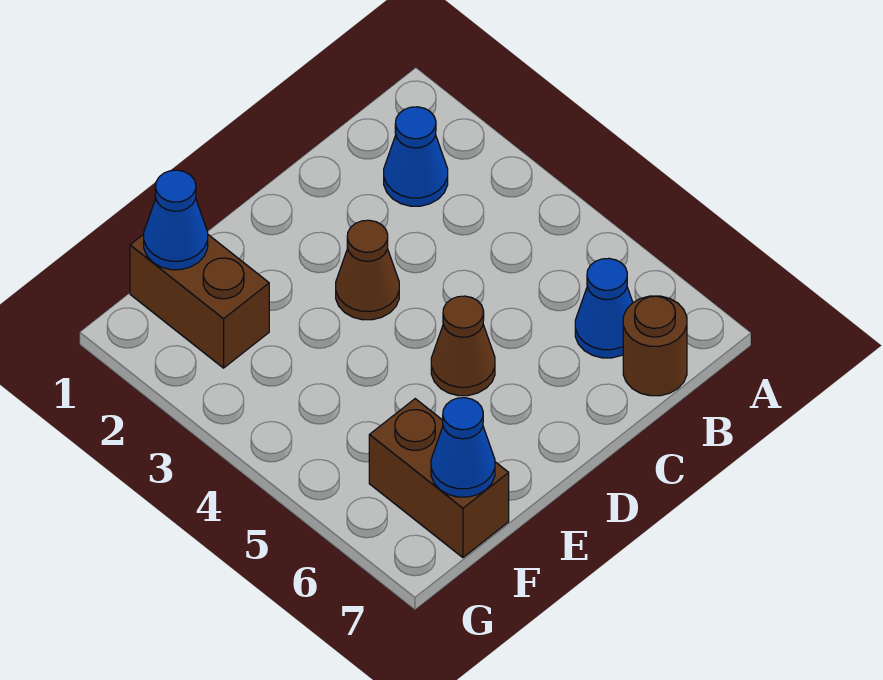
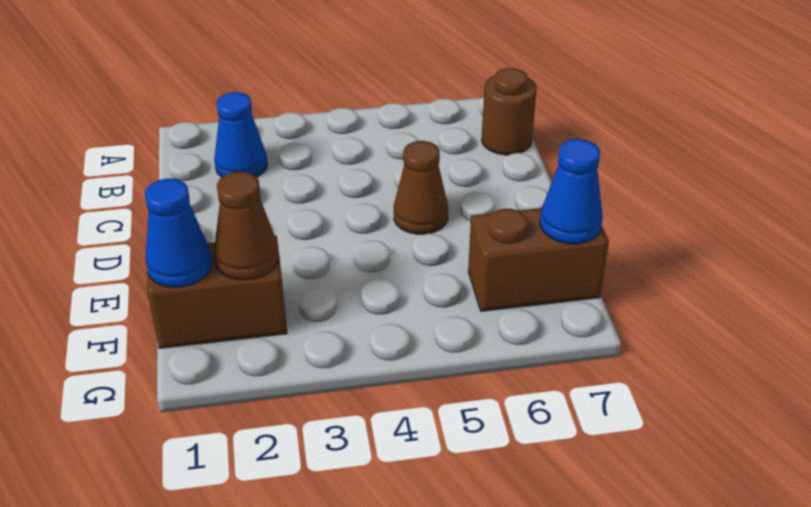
blue cone B6 level 1 -> none
brown cone D3 level 1 -> brown cone F2 level 2

